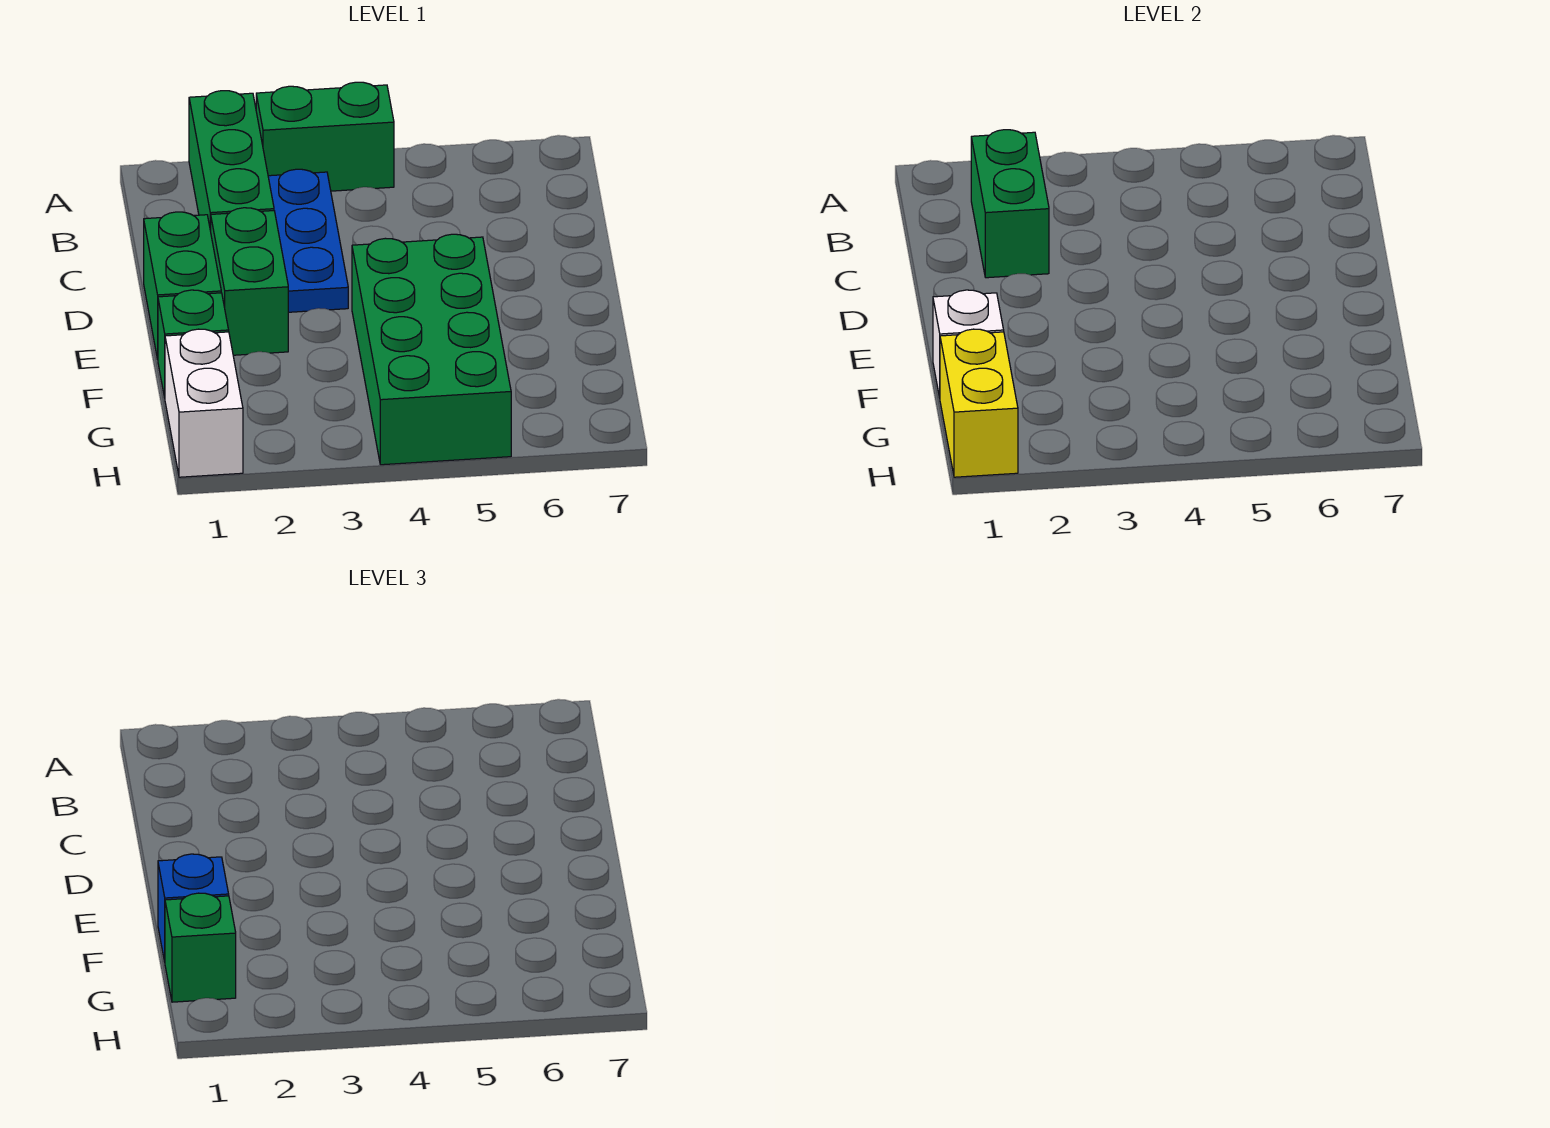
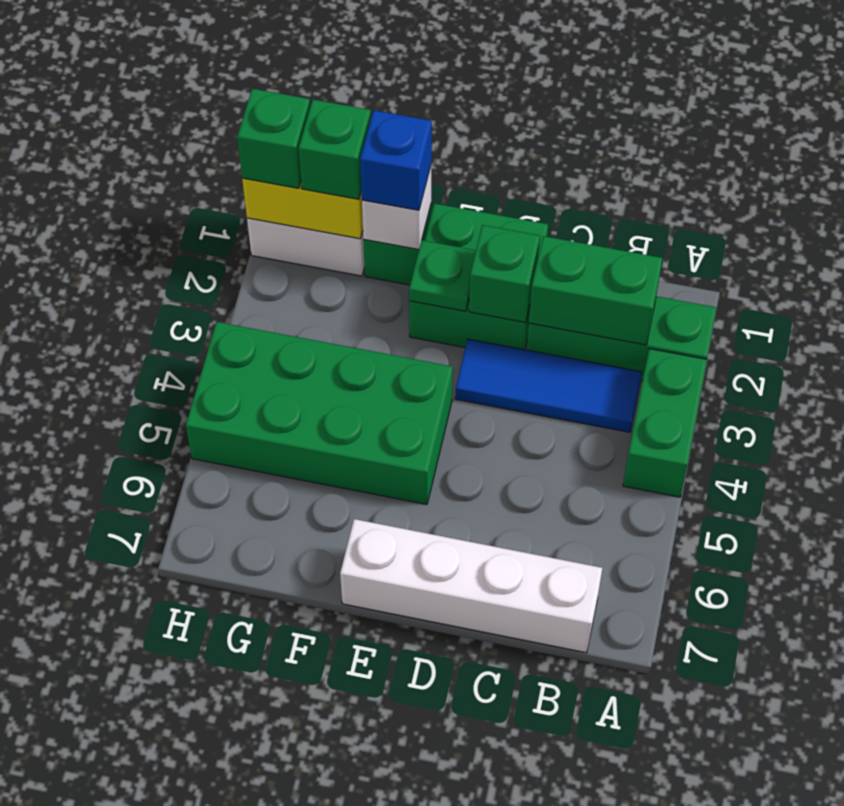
blue plate B3:D3 level 1 -> blue tile B3:D3 level 1
none -> white brick B7:E7 level 1
none -> green brick D2 level 2
none -> green plate E2 level 2
none -> green brick H1 level 3

